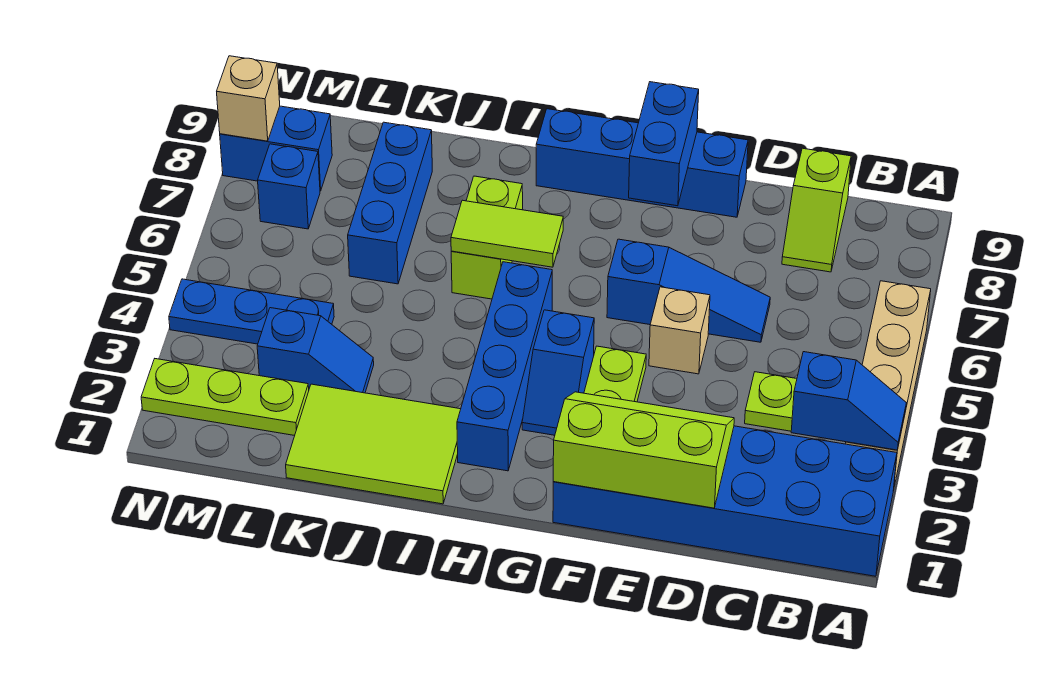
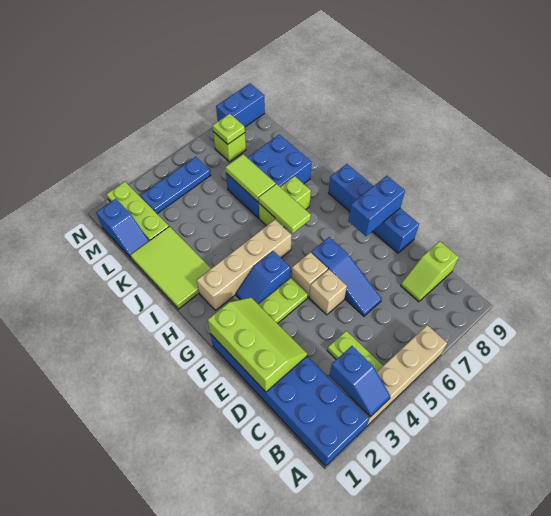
blue brick H2:H5 level 1 -> tan brick H2:H5 level 1
none -> lime tile J6:K6 level 2
blue slope K3:L3 level 1 top L -> blue slope L1:M1 level 1 top M
blue brick K6:K8 level 1 -> blue brick J6:K8 level 1
blue plate L4:N4 level 1 -> blue plate M3:M5 level 1
blue brick M7 level 1 -> lime brick M7 level 1
none -> lime plate M7 level 2
blue brick M8:N8 level 1 -> blue brick N8:N9 level 1
tan brick N8 level 2 -> tan brick F5 level 1

